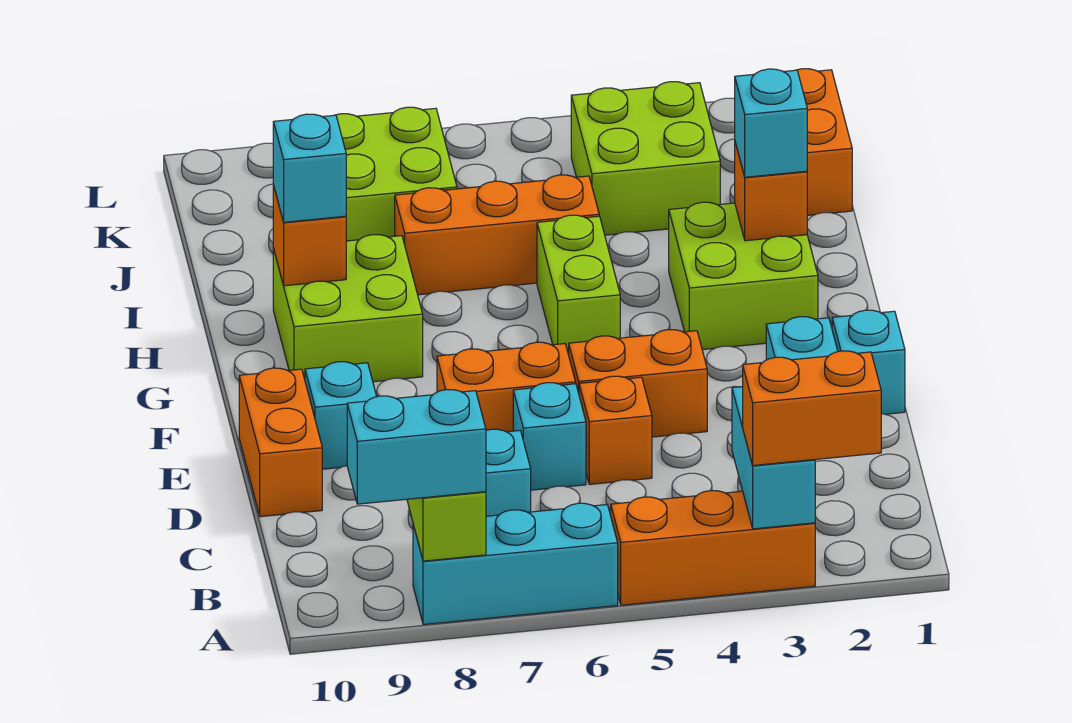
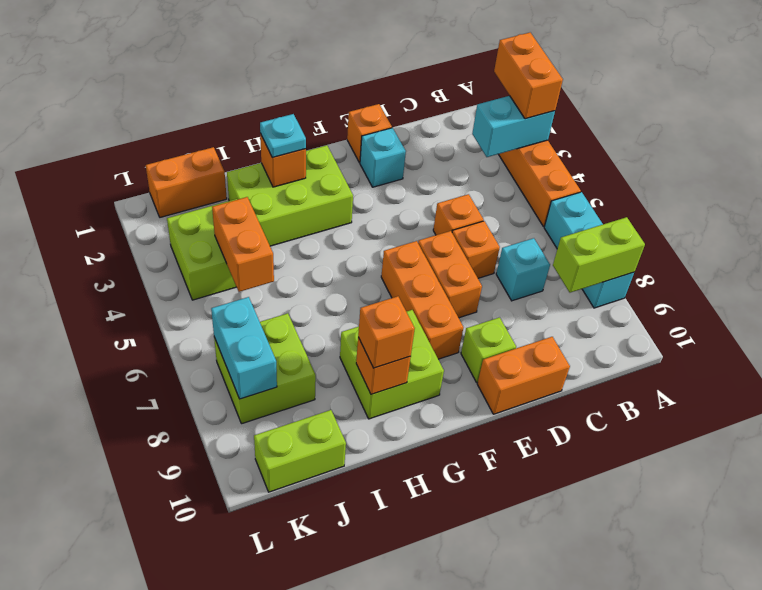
cyan brick A8:A9 level 3 -> cyan brick K7:K8 level 2
cyan brick D6 level 1 -> orange brick D6 level 1
cyan brick E1 level 1 -> orange brick E1 level 1
orange brick E4:E5 level 1 -> orange brick J4:J5 level 2
cyan brick E9 level 1 -> lime brick E9 level 1
lime brick G2:H3 level 1 -> lime brick G2:I3 level 1
lime brick G5:H5 level 1 -> lime brick J10:K10 level 1
cyan brick H2 level 3 -> cyan plate H2 level 3
cyan brick H9 level 3 -> orange brick H9 level 3
orange brick I5:I7 level 1 -> orange brick F6:F8 level 1

